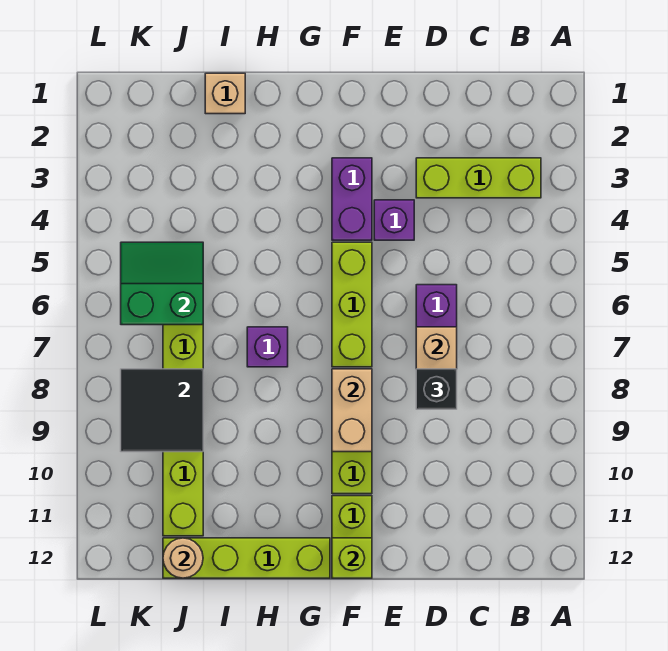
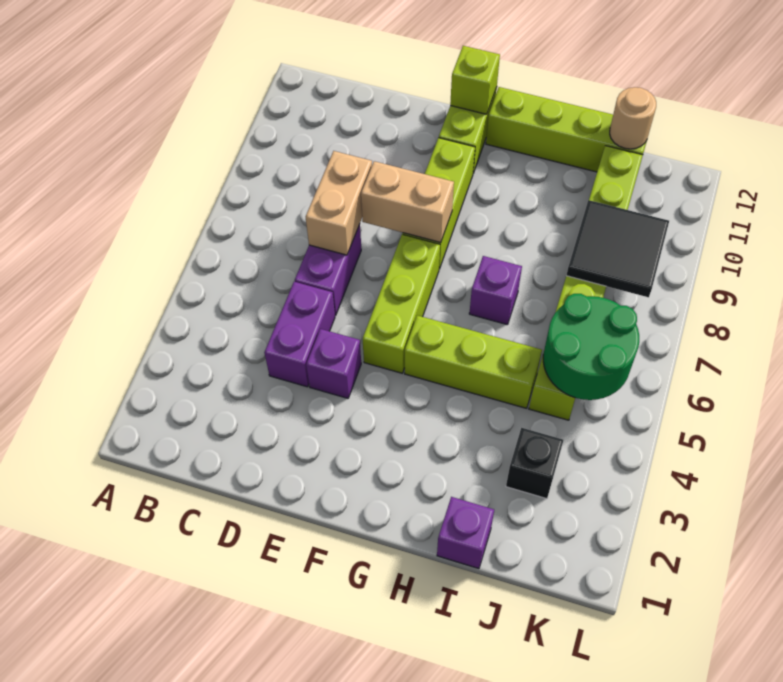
lime brick B3:D3 level 1 -> lime brick G5:I5 level 1
black brick D8 level 3 -> black brick J3 level 1
purple brick F3:F4 level 1 -> purple brick D4:D5 level 1
tan brick F8:F9 level 2 -> tan brick E8:F8 level 2
tan brick I1 level 1 -> purple brick I1 level 1
green slope J5:K6 level 2 top 6 -> green round brick J5:K6 level 2

